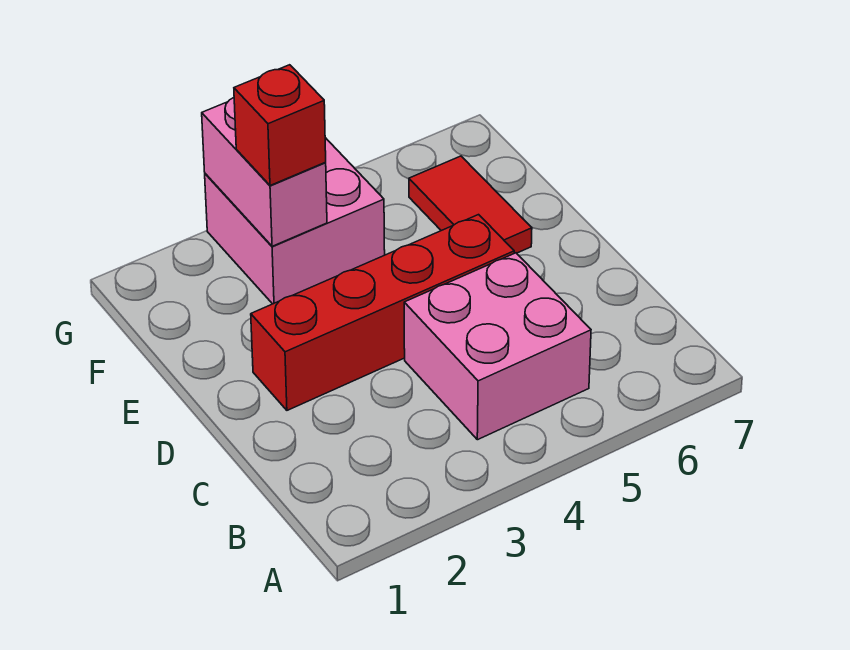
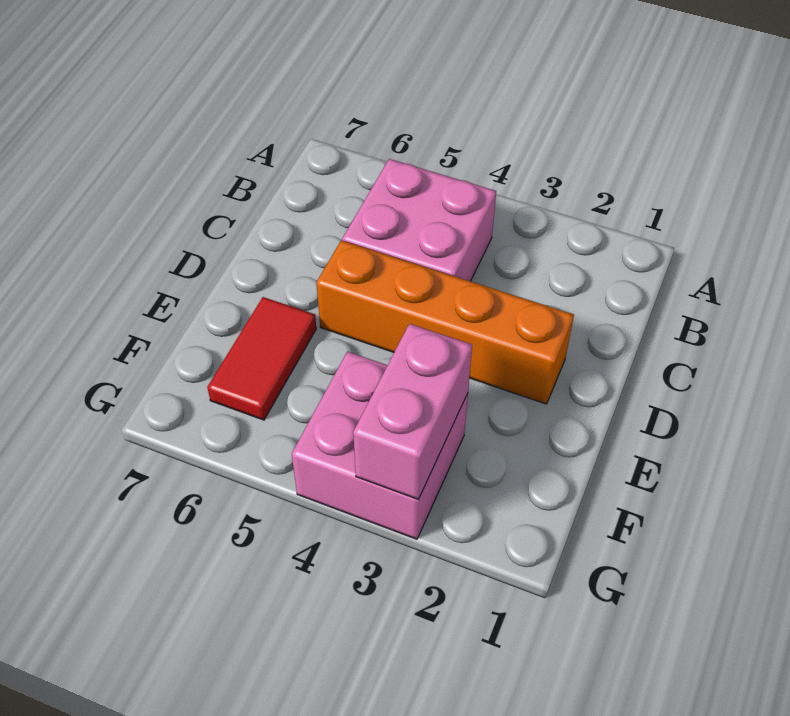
red brick D2:D5 level 1 -> orange brick D2:D5 level 1
red brick F3 level 3 -> none

